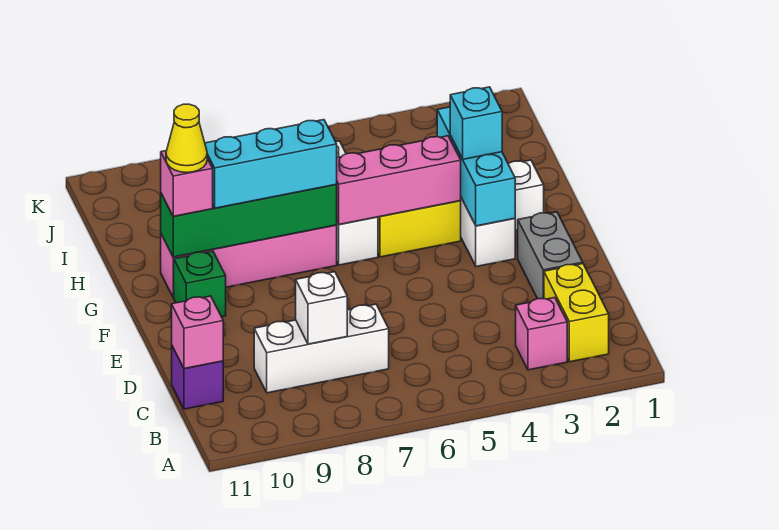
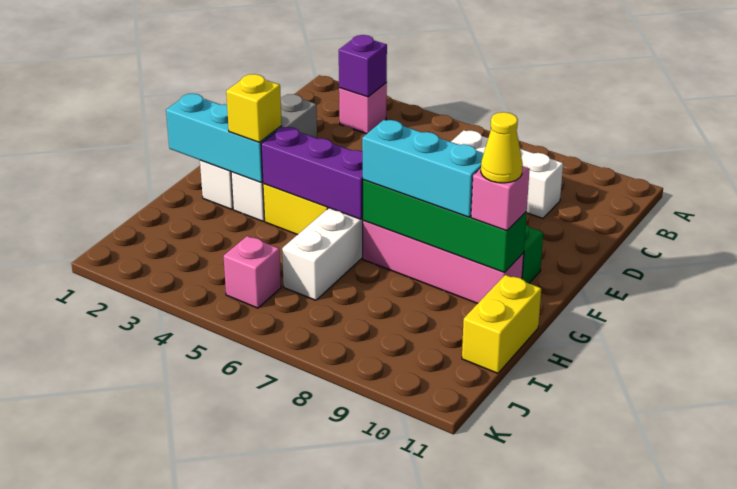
yellow brick B2:C2 level 1 -> yellow brick H11:I11 level 1
white brick C8 level 2 -> none
purple brick C11 level 1 -> purple brick B3 level 2
pink brick C11 level 2 -> pink brick J5 level 1
cyan brick F3:H3 level 2 -> cyan brick G1:G3 level 2
cyan brick G3 level 3 -> yellow brick G3 level 3
pink brick G4:G6 level 2 -> purple brick G4:G6 level 2

